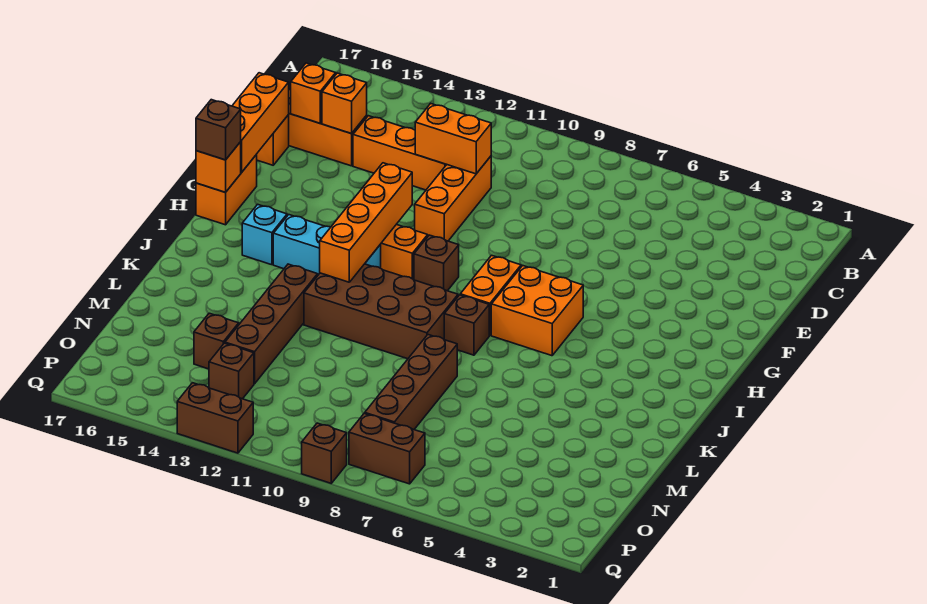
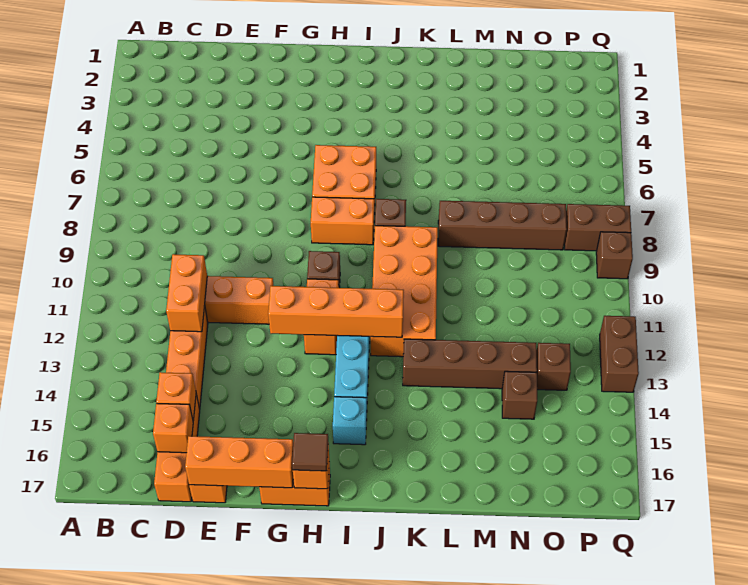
brown brick H17 level 3 -> brown tile H17 level 3
brown brick J9:K12 level 1 -> orange brick J9:K12 level 1
brown brick P7:P8 level 1 -> brown brick P8:Q8 level 1

